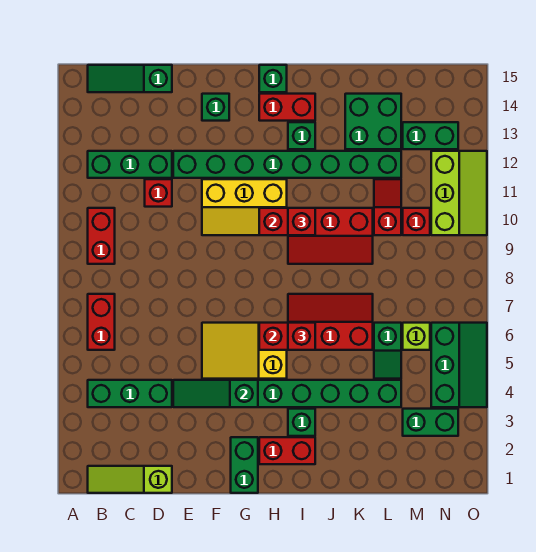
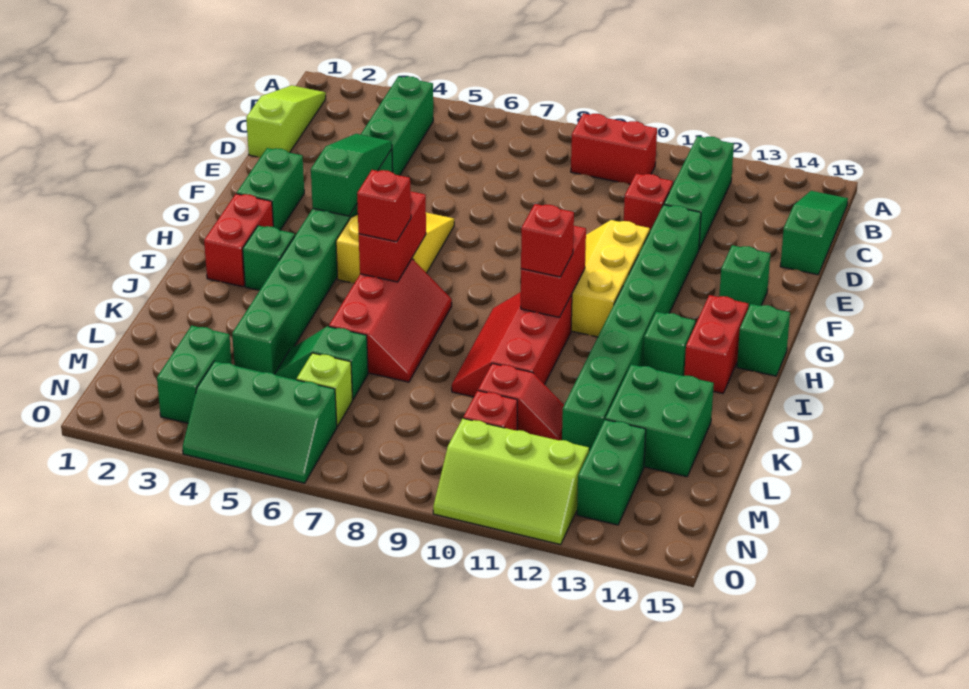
red brick B6:B7 level 1 -> none
green brick G1:G2 level 1 -> green brick F2:G2 level 1

